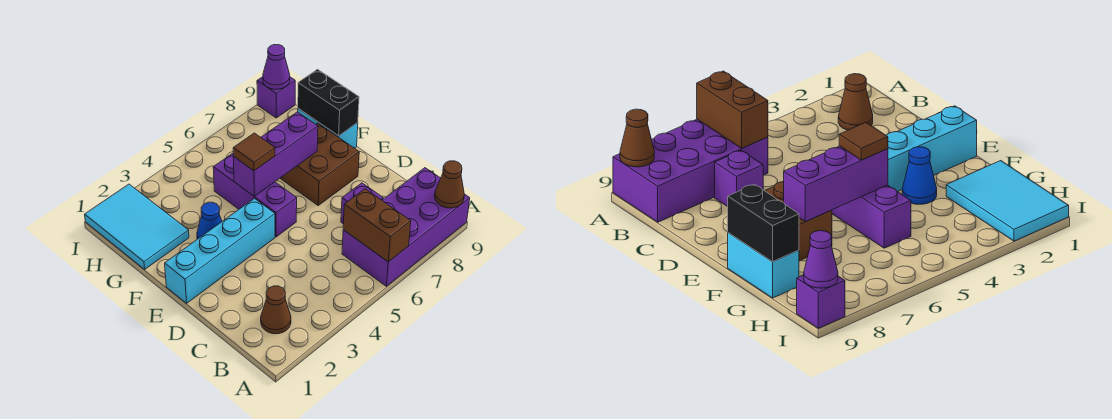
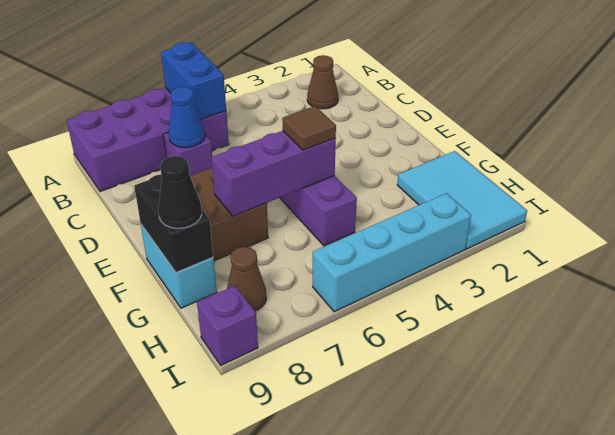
brown brick A6:B6 level 2 -> blue brick A6:B6 level 2
brown cone A9 level 2 -> brown cone H8 level 1
cyan brick E1:E4 level 1 -> cyan brick I3:I6 level 1
blue cone F3 level 1 -> blue cone C7 level 2
none -> black cone G9 level 3
purple cone I9 level 2 -> none

